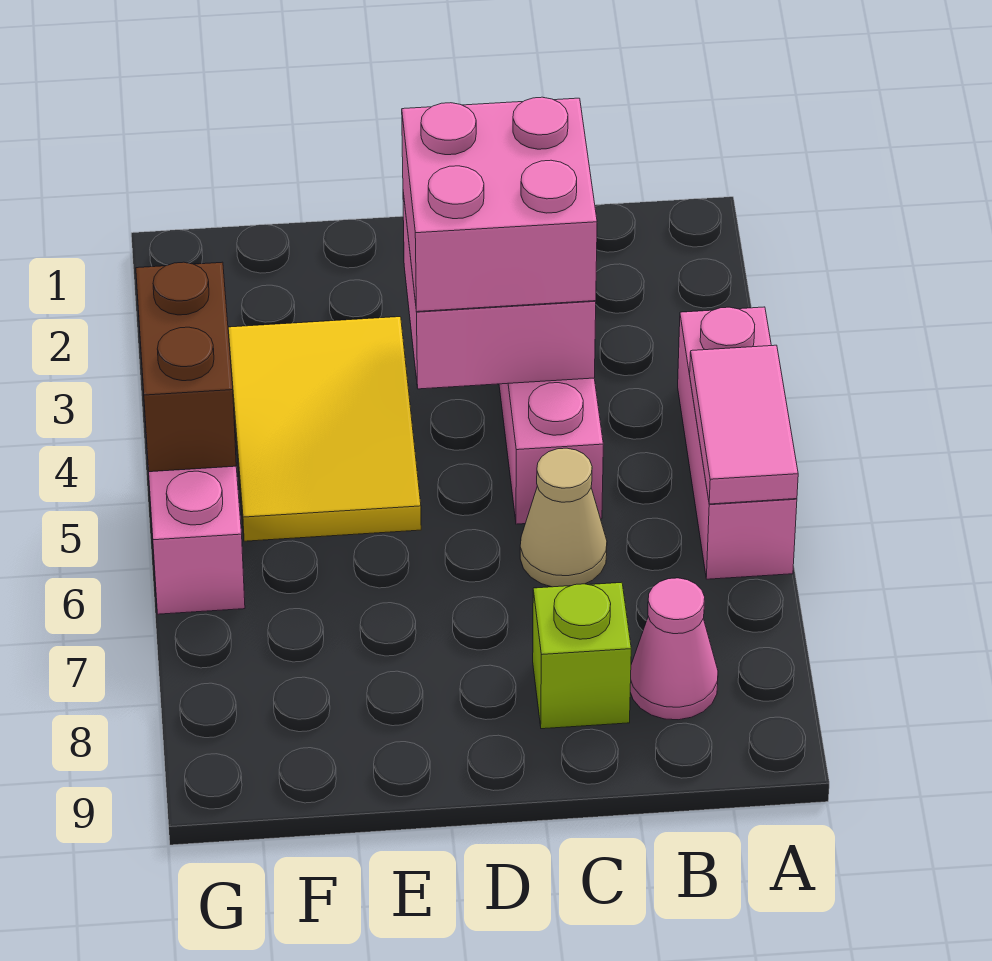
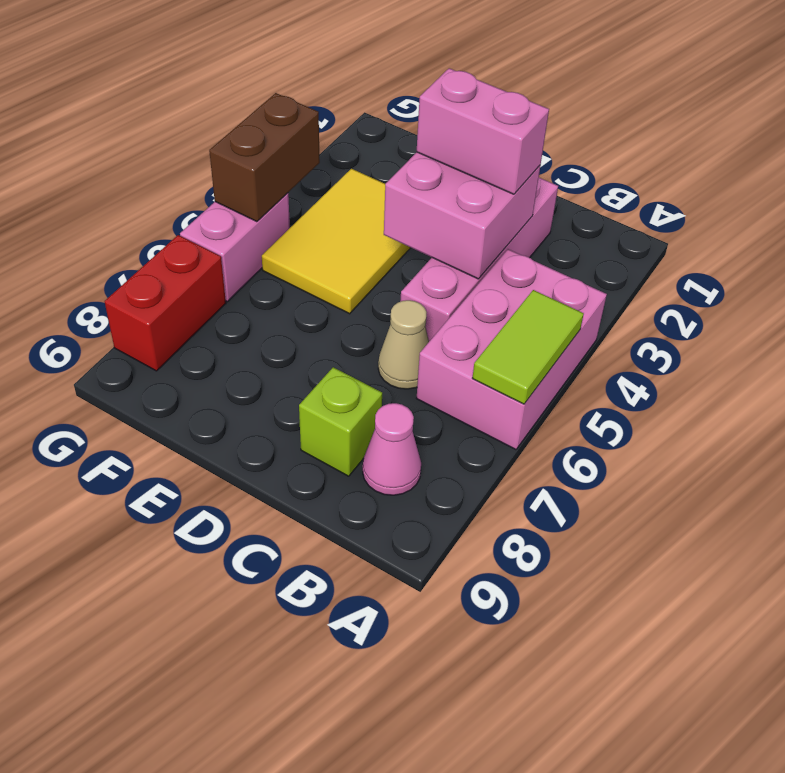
pink brick A4:A6 level 1 -> pink brick A4:B6 level 1
pink tile A5:A6 level 2 -> lime tile A5:A6 level 2
pink brick C3:D4 level 3 -> pink brick C3:D3 level 3
none -> red brick G7:G8 level 1

